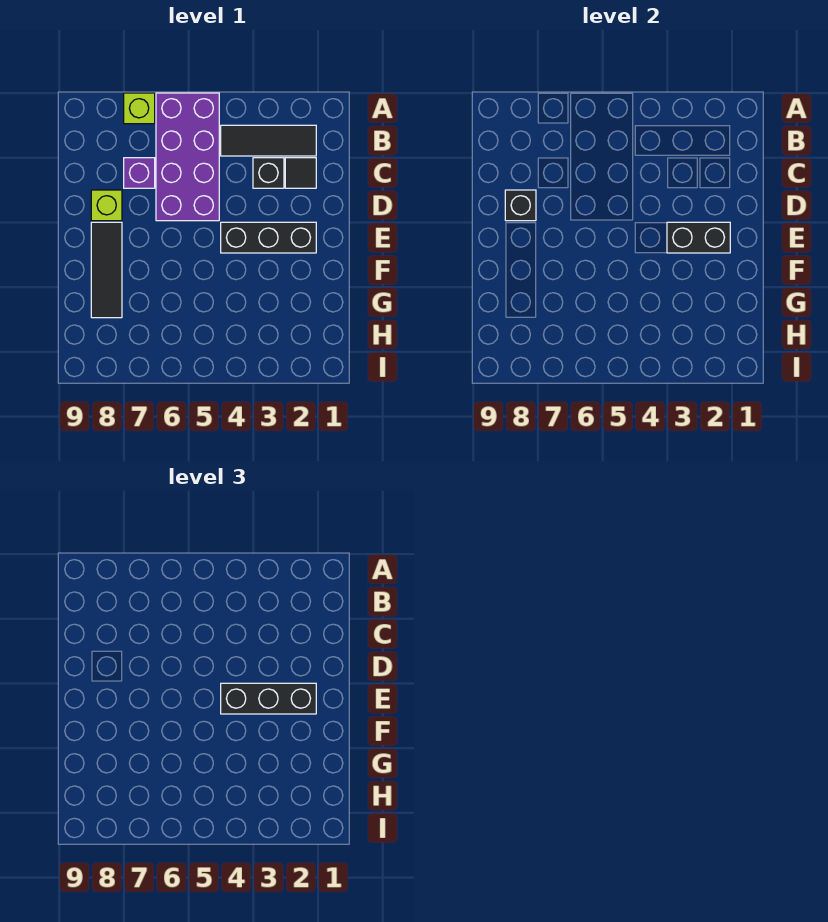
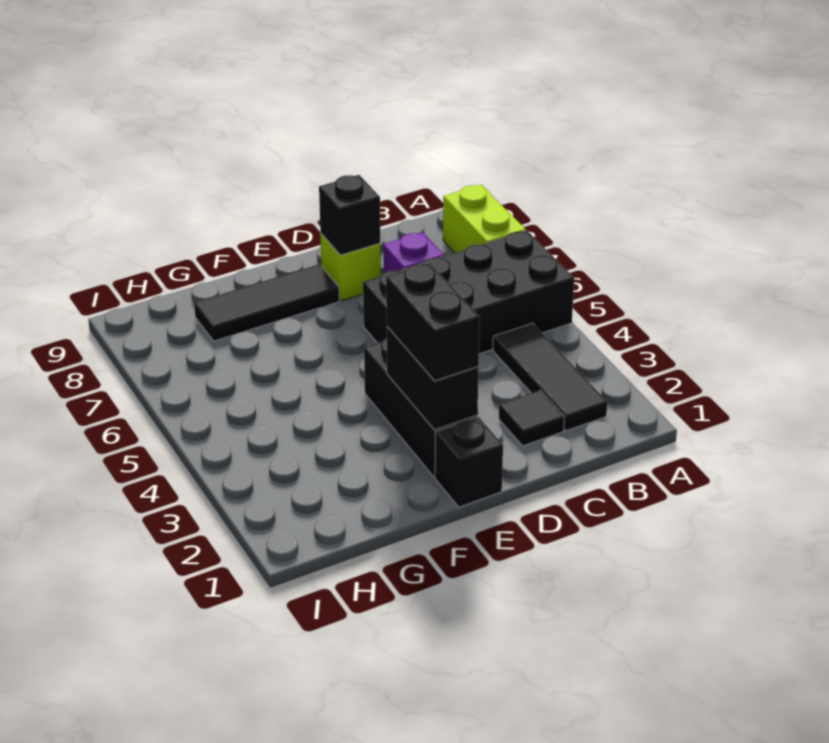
purple brick A5:D6 level 1 -> black brick A5:D6 level 1
lime brick A7 level 1 -> lime brick A7:A8 level 1
black brick C3 level 1 -> black brick E1 level 1
black brick E2:E4 level 3 -> black brick E2:E3 level 3

